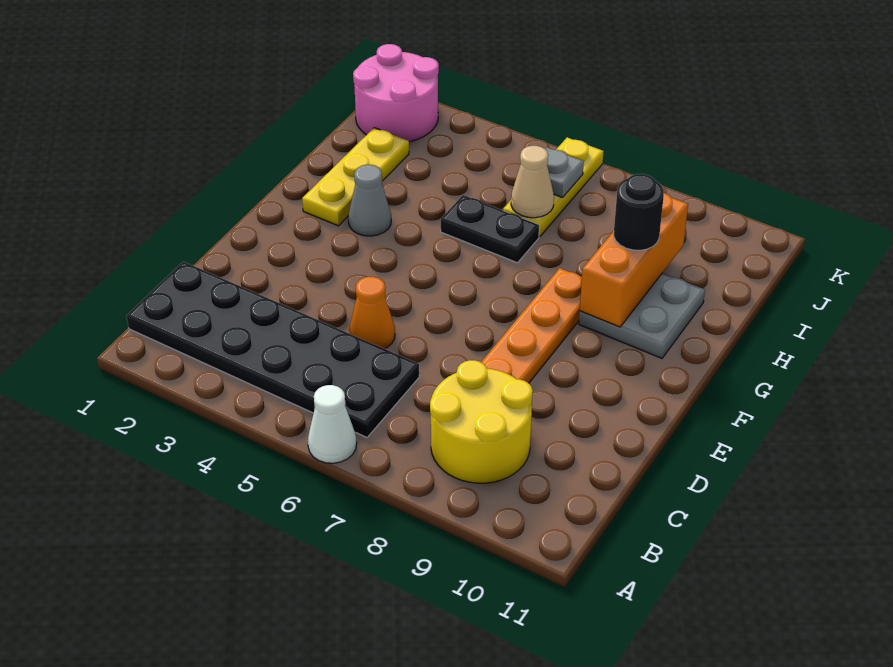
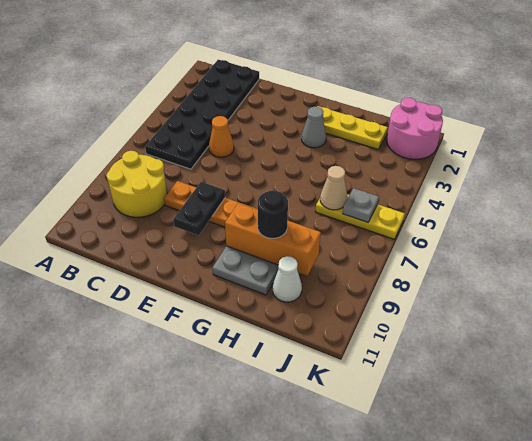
white cone A6 level 1 -> white cone I10 level 1
black plate H5:H6 level 1 -> black plate E8:E9 level 2

